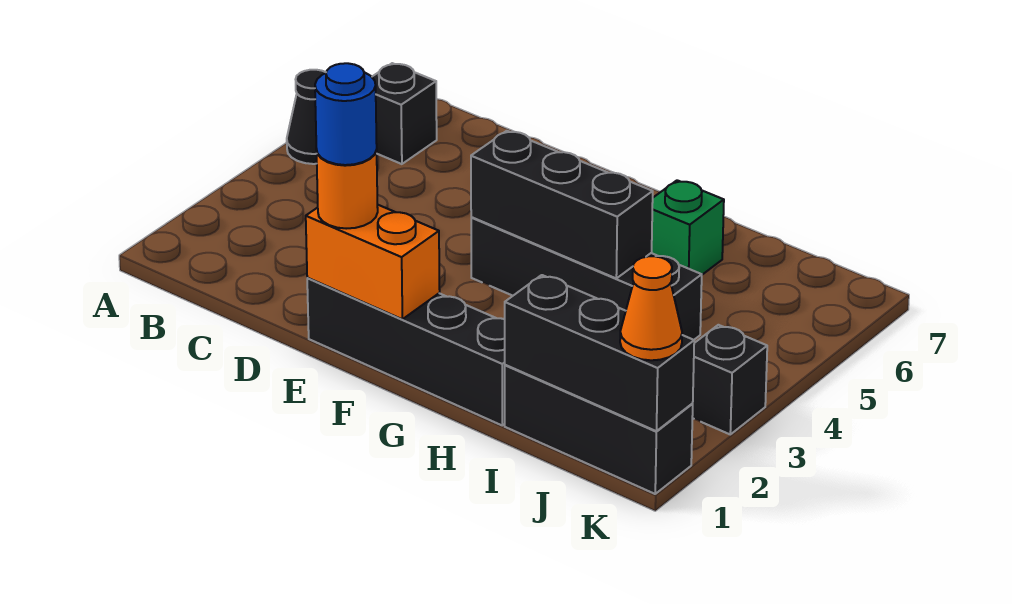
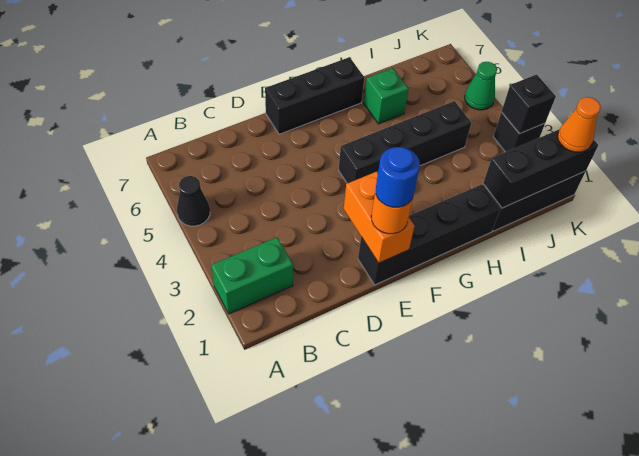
none -> green brick A2:B2 level 1
black brick B6 level 1 -> black brick K3 level 2
orange brick E1:F1 level 2 -> orange brick E1:E2 level 2
black brick F4:H4 level 2 -> black brick E7:G7 level 1
none -> green cone K5 level 1

